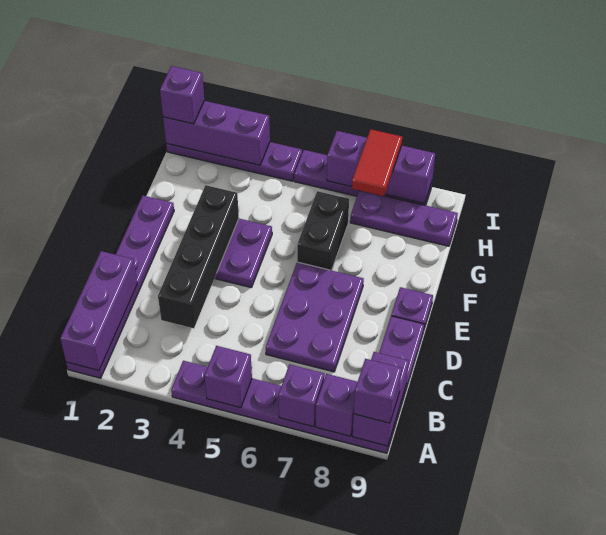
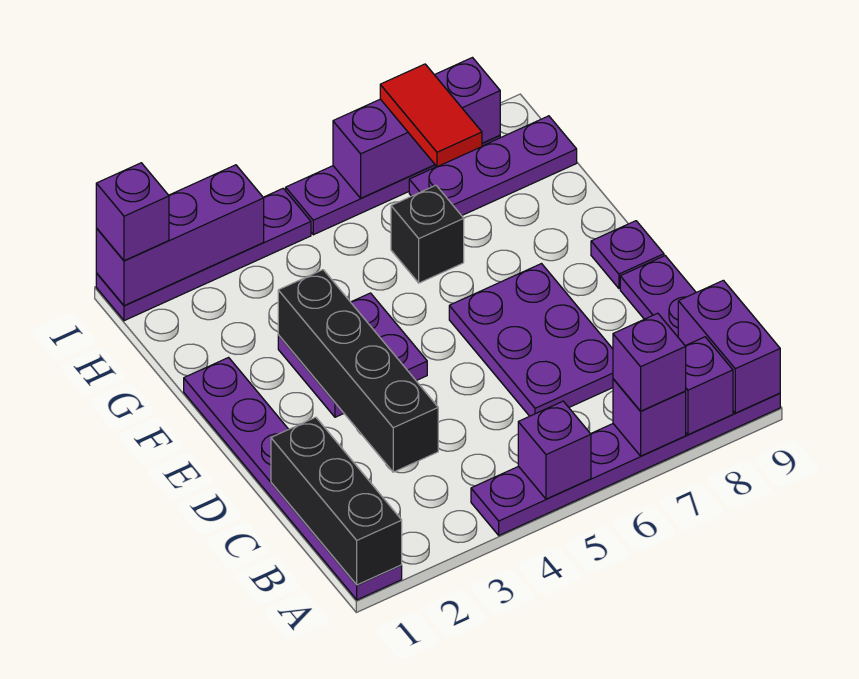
purple brick A1:C1 level 2 -> black brick A1:C1 level 2
purple brick A9 level 3 -> purple brick A7 level 3
black brick F6:G6 level 1 -> black brick G6 level 1

